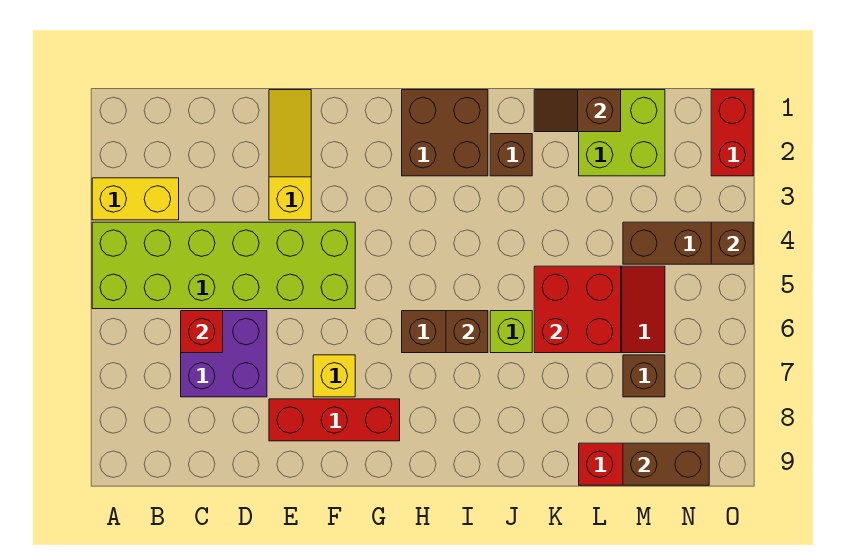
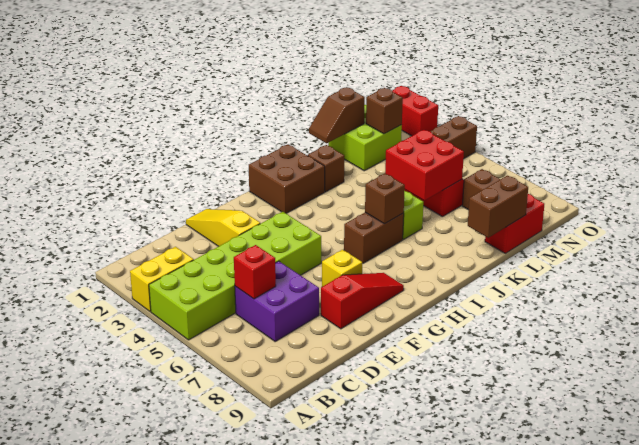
red brick E8:G8 level 1 -> red slope E8:G8 level 1 top E
brown brick M9:N9 level 2 -> brown brick K9:L9 level 2
brown brick O4 level 2 -> brown brick M2 level 2

